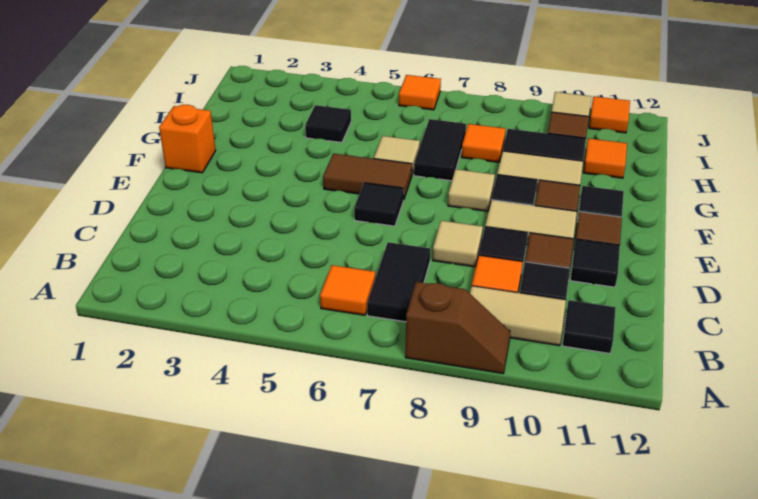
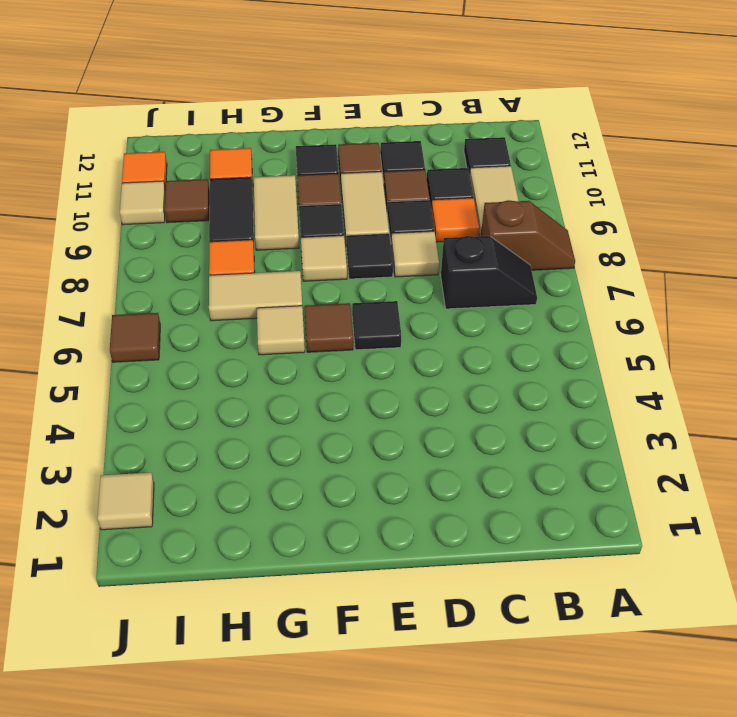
brown slope A8:A9 level 1 top 8 -> brown slope A8:B8 level 1 top B
orange tile B6 level 1 -> none
black tile B7:C7 level 1 -> black slope B7:C7 level 1 top C
orange brick F1 level 1 -> none
brown tile F5:F6 level 1 -> brown tile F6 level 1
black tile G7:H7 level 1 -> tan tile G7:H7 level 1
black tile H4 level 1 -> black tile E8 level 1
none -> tan tile J2 level 1
orange tile J6 level 1 -> brown tile J6 level 1

